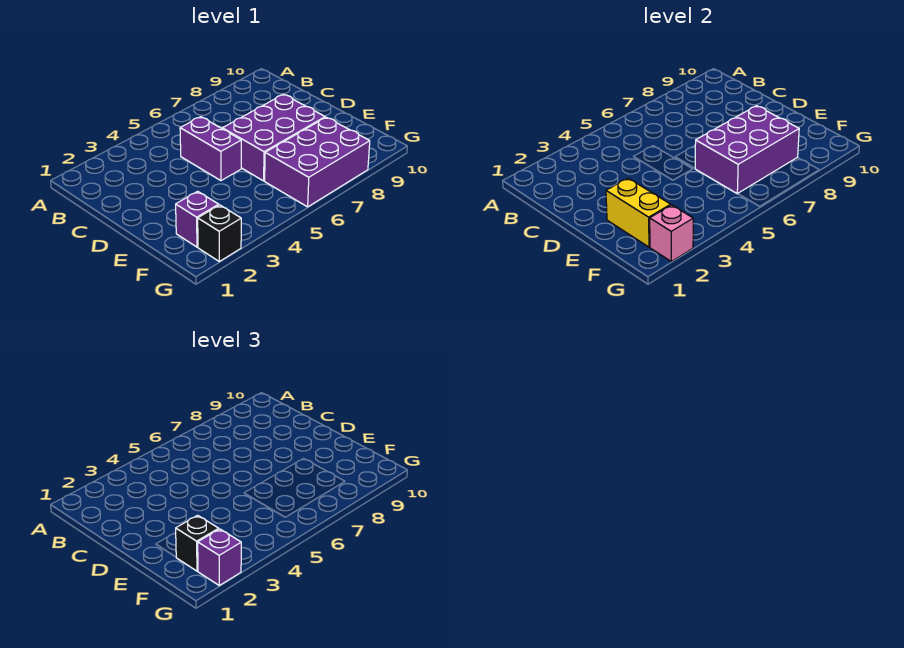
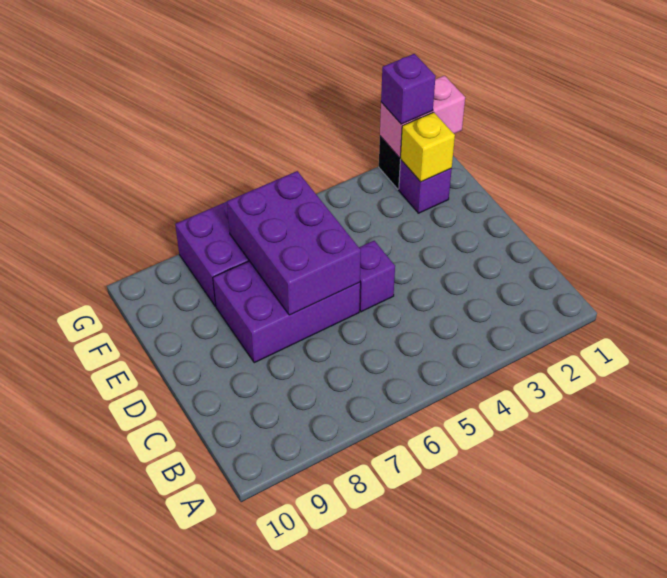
purple brick C5:D5 level 1 -> purple brick D5 level 1
yellow brick E2:F2 level 2 -> yellow brick F2 level 2
purple brick E6:F8 level 2 -> purple brick D6:F7 level 2
black brick F2 level 3 -> none
pink brick G2 level 2 -> pink brick G1:G2 level 2

